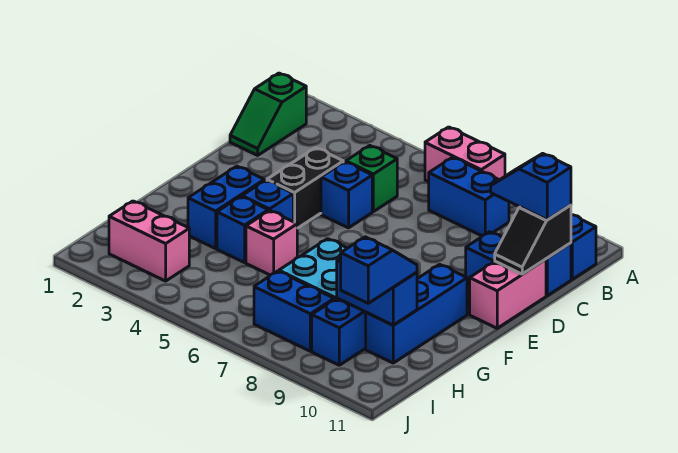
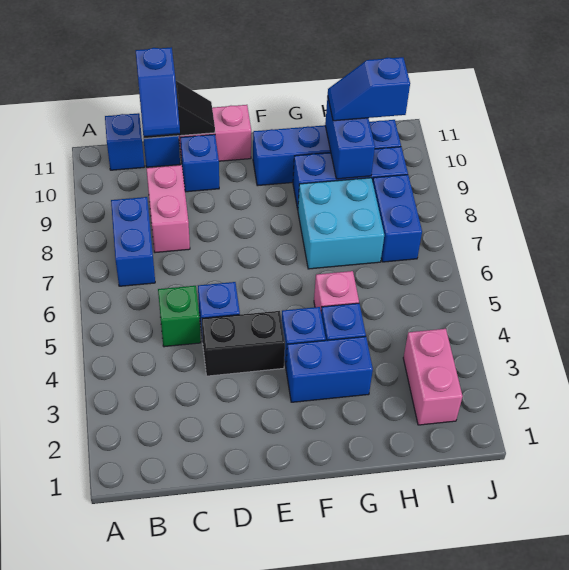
pink brick A6:A7 level 1 -> pink brick C8:C9 level 1
green slope B1:C1 level 1 top B -> none
blue brick F10:H10 level 1 -> blue brick F10:I10 level 1

